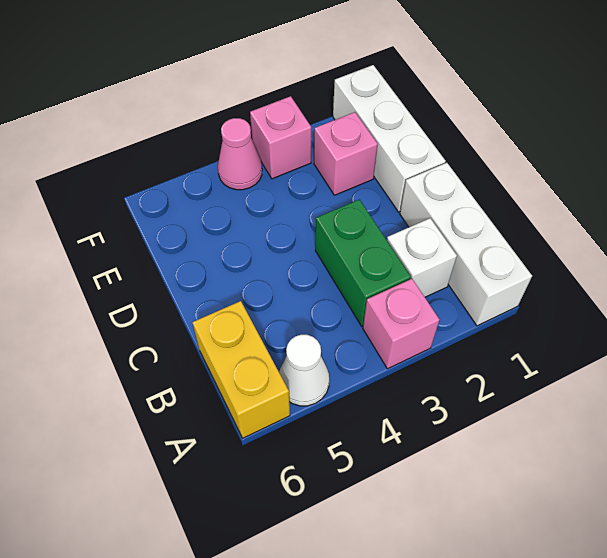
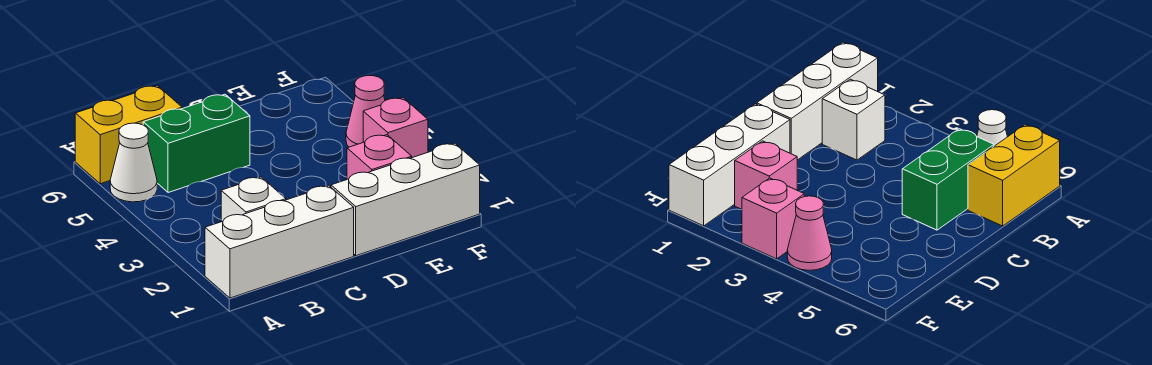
pink brick A3 level 1 -> none
green brick B3:C3 level 1 -> green brick B5:C5 level 1

